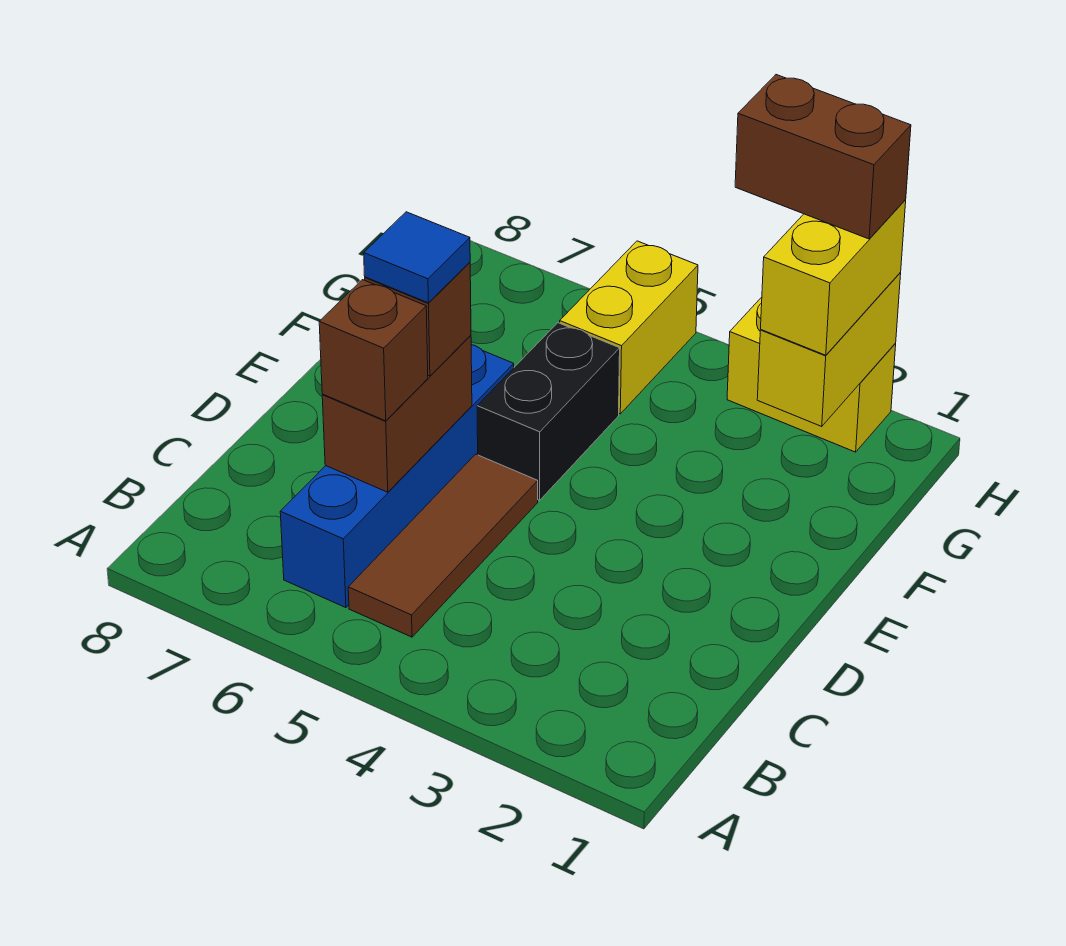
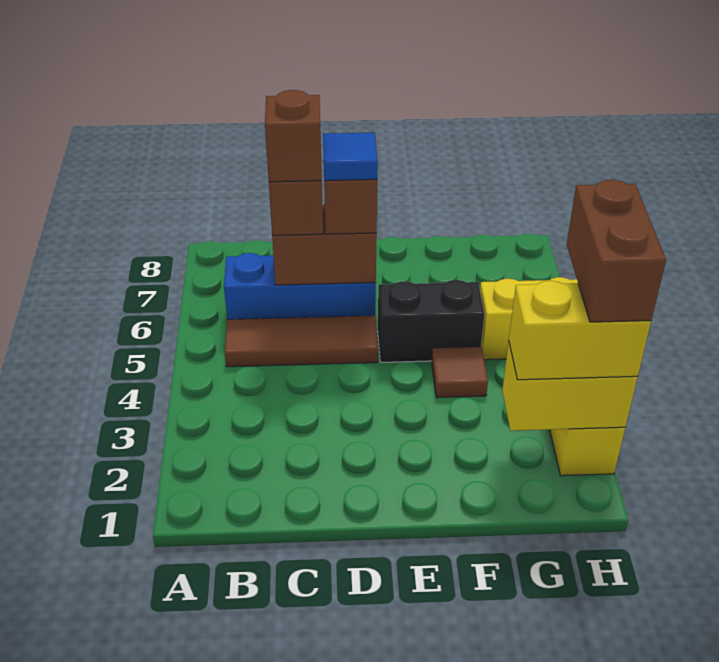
blue brick B6:E6 level 1 -> blue brick B6:D6 level 1
none -> brown brick C6 level 4
none -> brown tile F4 level 1

